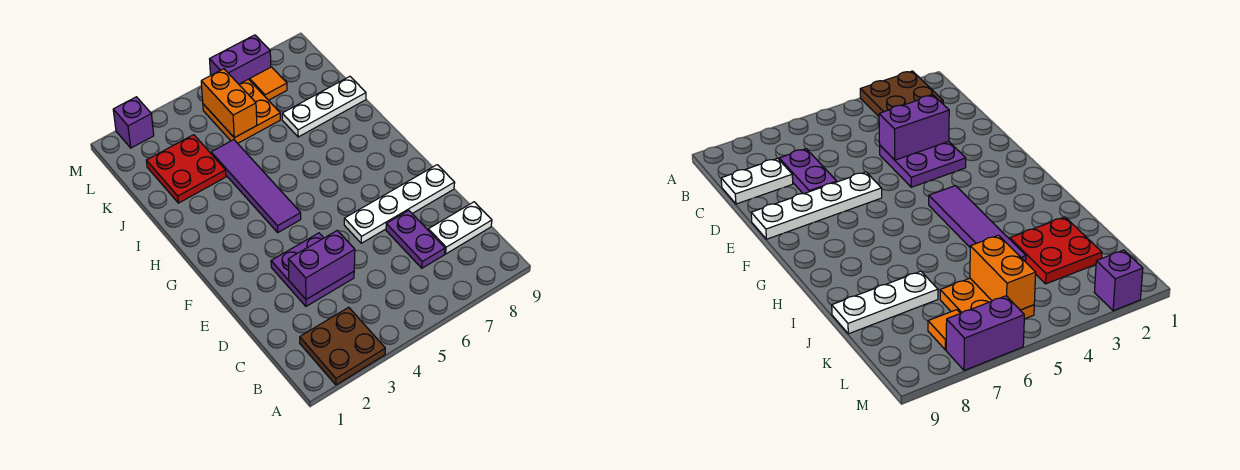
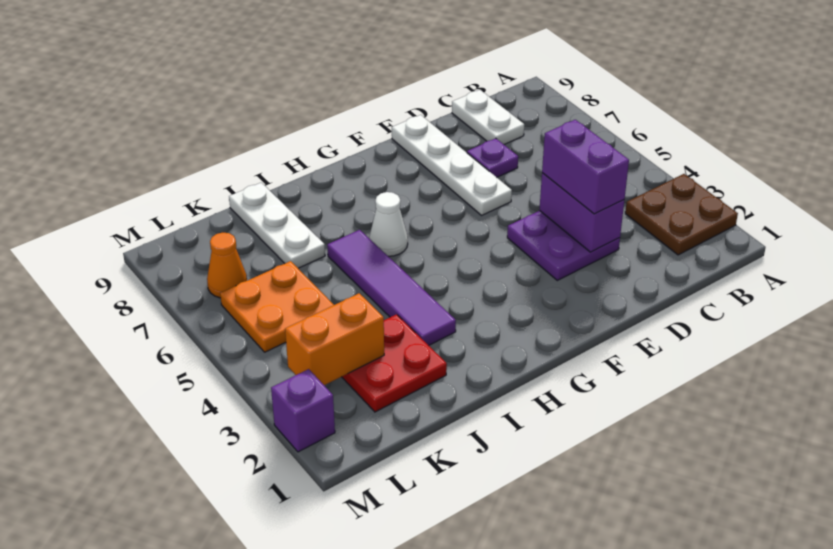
purple plate C7:D7 level 1 -> purple plate D7 level 1
purple tile G4:J4 level 1 -> purple tile I3:I6 level 1
none -> white cone H6 level 1
orange brick K5:L5 level 2 -> orange brick K3:L3 level 2
orange tile L7 level 1 -> orange cone L7 level 1
purple brick M6:M7 level 1 -> purple brick D3:D4 level 3

